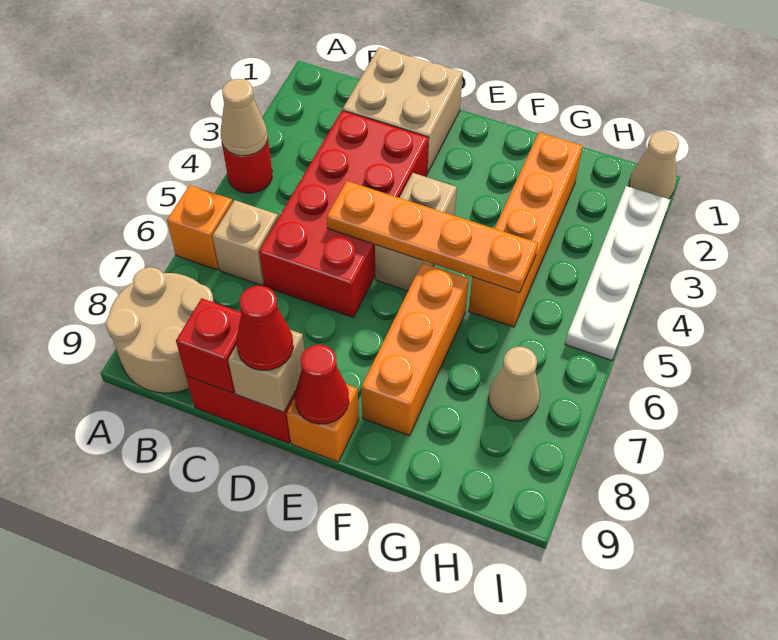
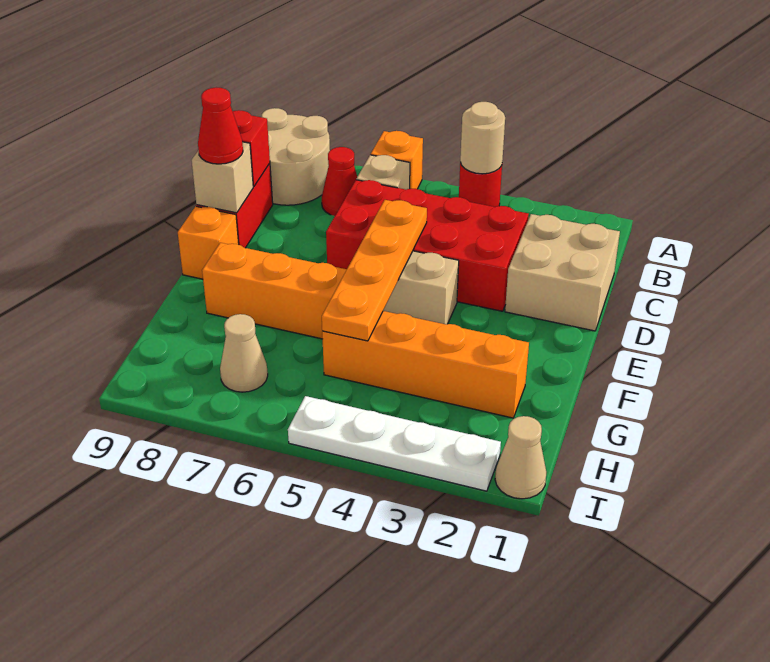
tan cone A4 level 2 -> tan round brick A4 level 2
red cone E9 level 2 -> red cone B7 level 1

